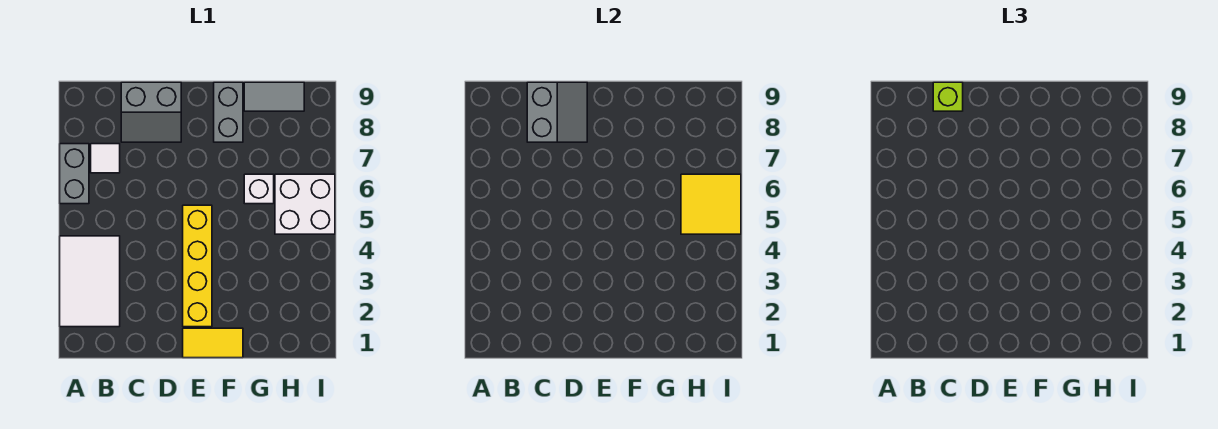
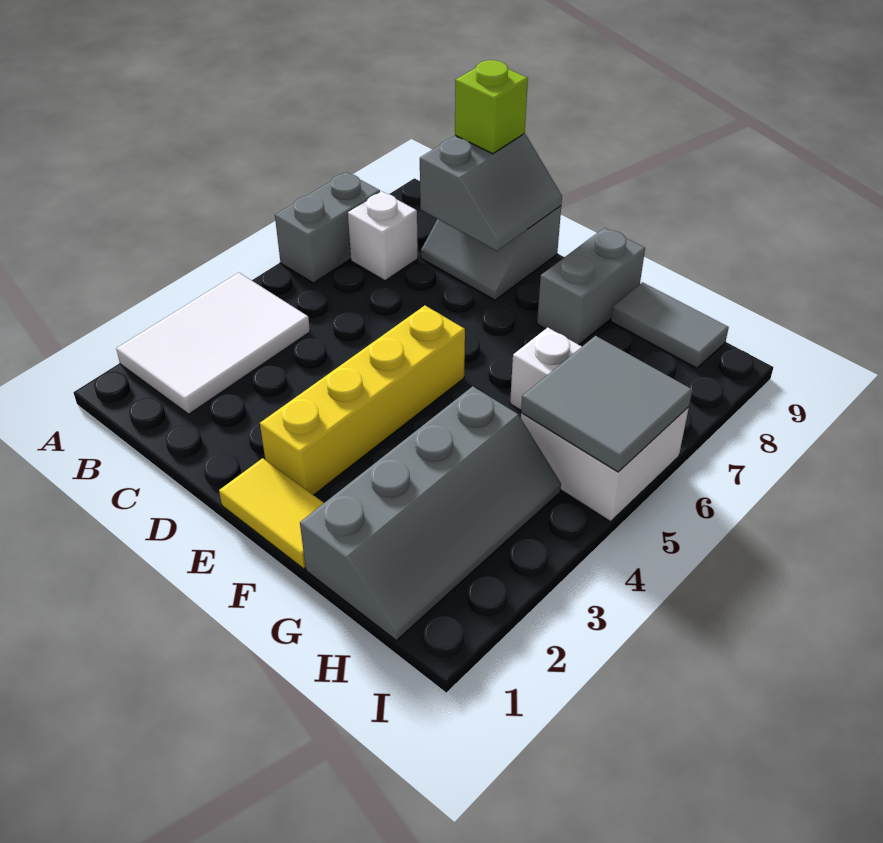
white tile B7 level 1 -> white brick B7 level 1
none -> grey slope G1:H4 level 1 top G
yellow tile H5:I6 level 2 -> grey tile H5:I6 level 2

